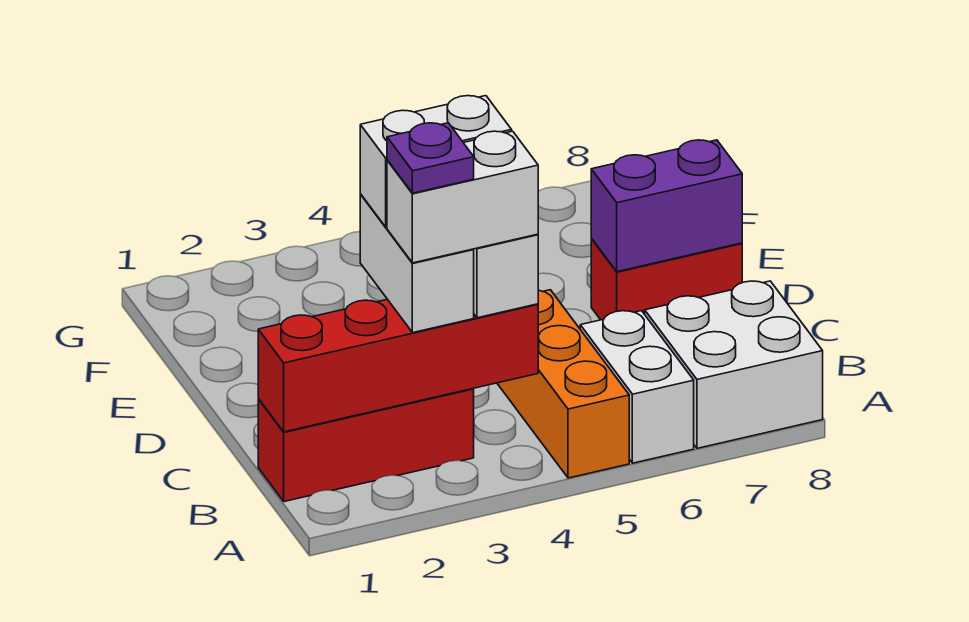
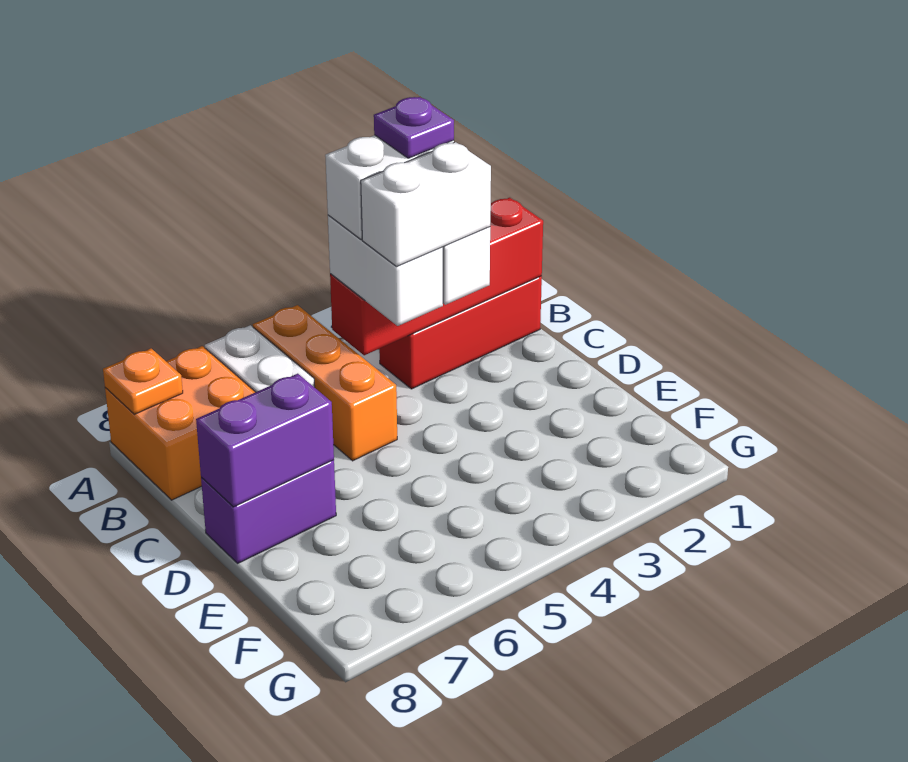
white brick A7:B8 level 1 -> orange brick A7:B8 level 1
none -> orange plate A8 level 2
red brick D7:D8 level 1 -> purple brick D7:D8 level 1

